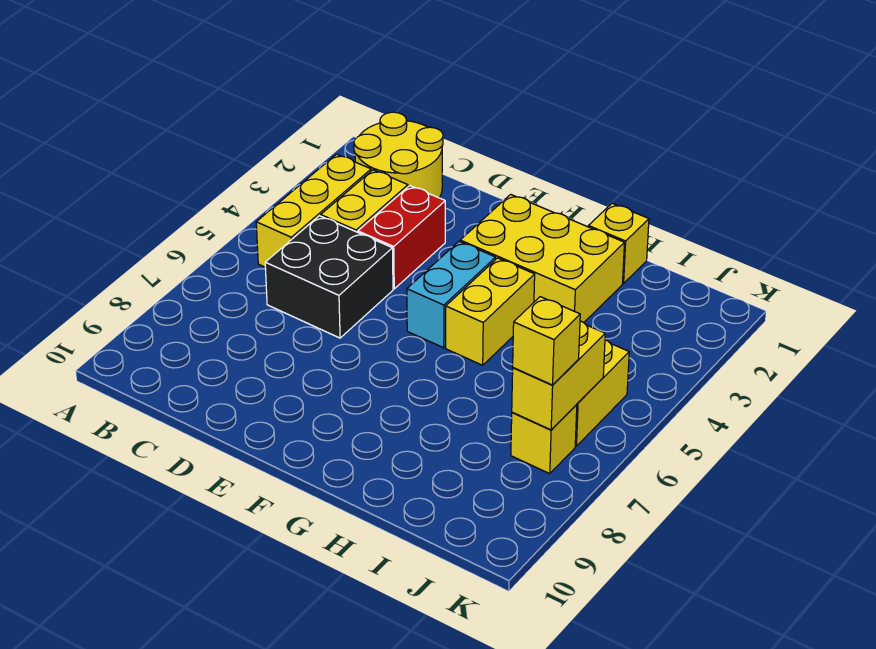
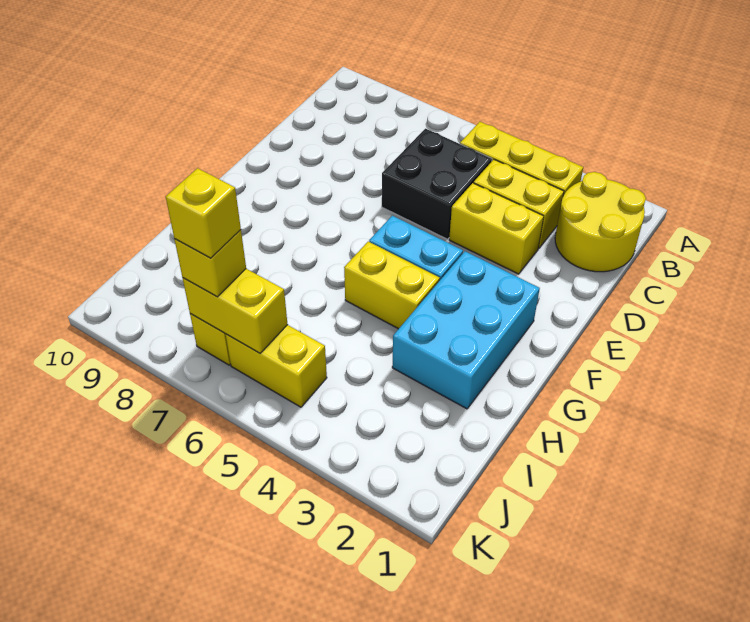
red brick D3:D4 level 1 -> yellow brick D3:D4 level 1
yellow brick F2:H3 level 1 -> cyan brick F2:H3 level 1
yellow brick H1 level 1 -> yellow brick J7 level 4

